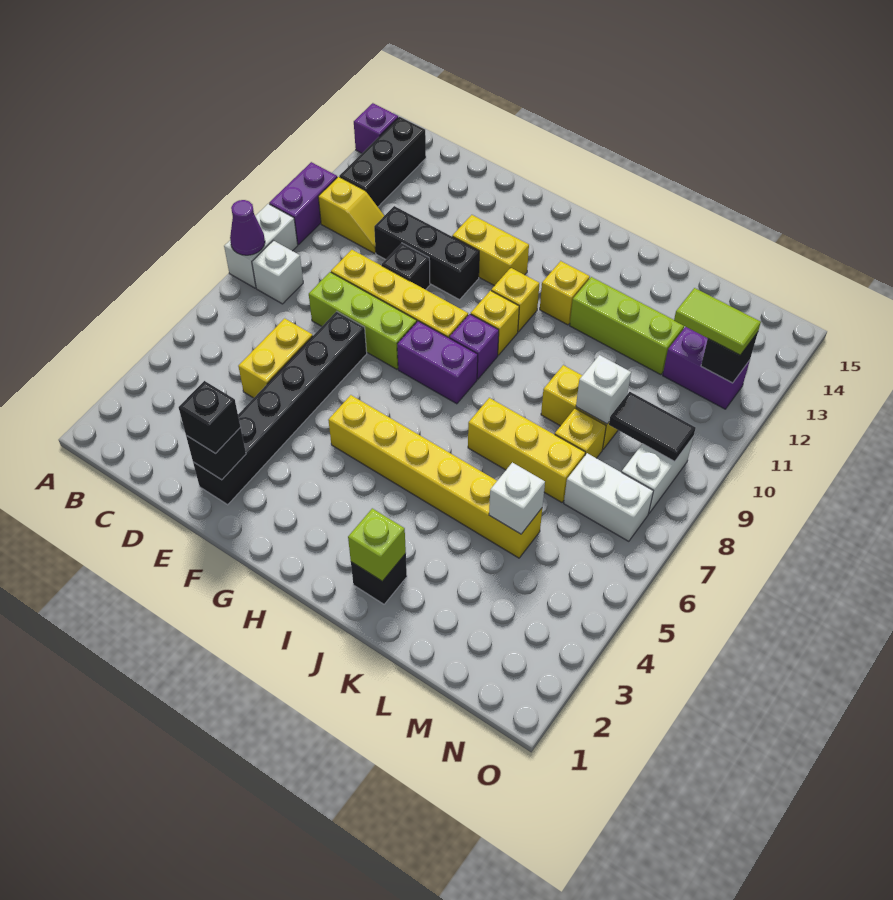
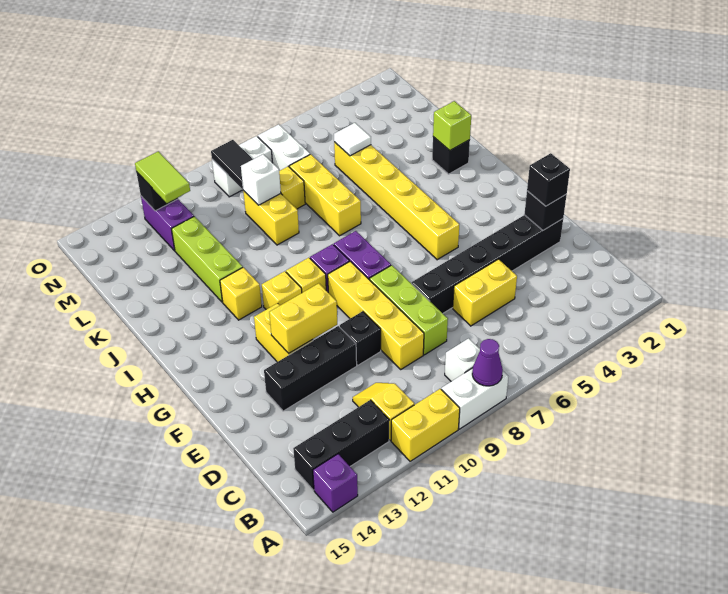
purple brick A10:A11 level 1 -> yellow brick A10:A11 level 1
black brick D11:F11 level 1 -> black brick E11:E13 level 1
none -> yellow brick F11:F12 level 2
white brick L5 level 2 -> white tile L5 level 2

